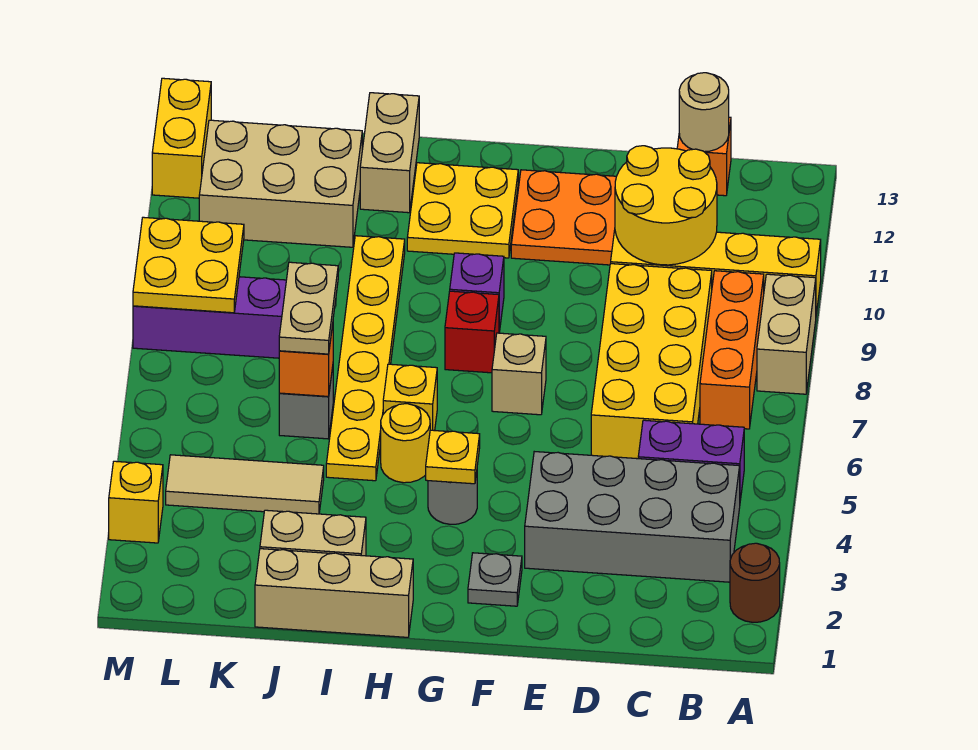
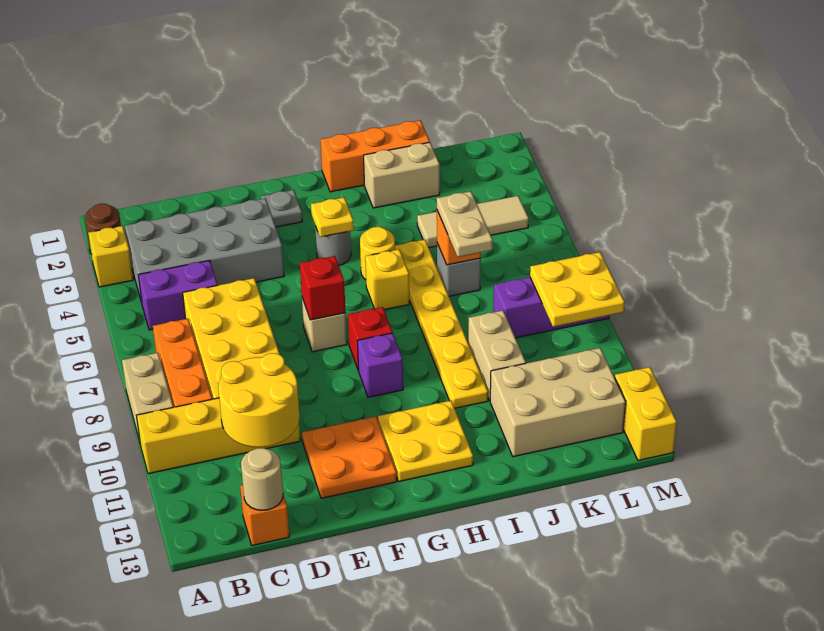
none -> red brick F7 level 2
tan brick H1:J1 level 1 -> orange brick H1:J1 level 1
tan brick I12:I13 level 1 -> tan brick J9:J10 level 1
yellow brick M3 level 1 -> yellow brick A3 level 1

